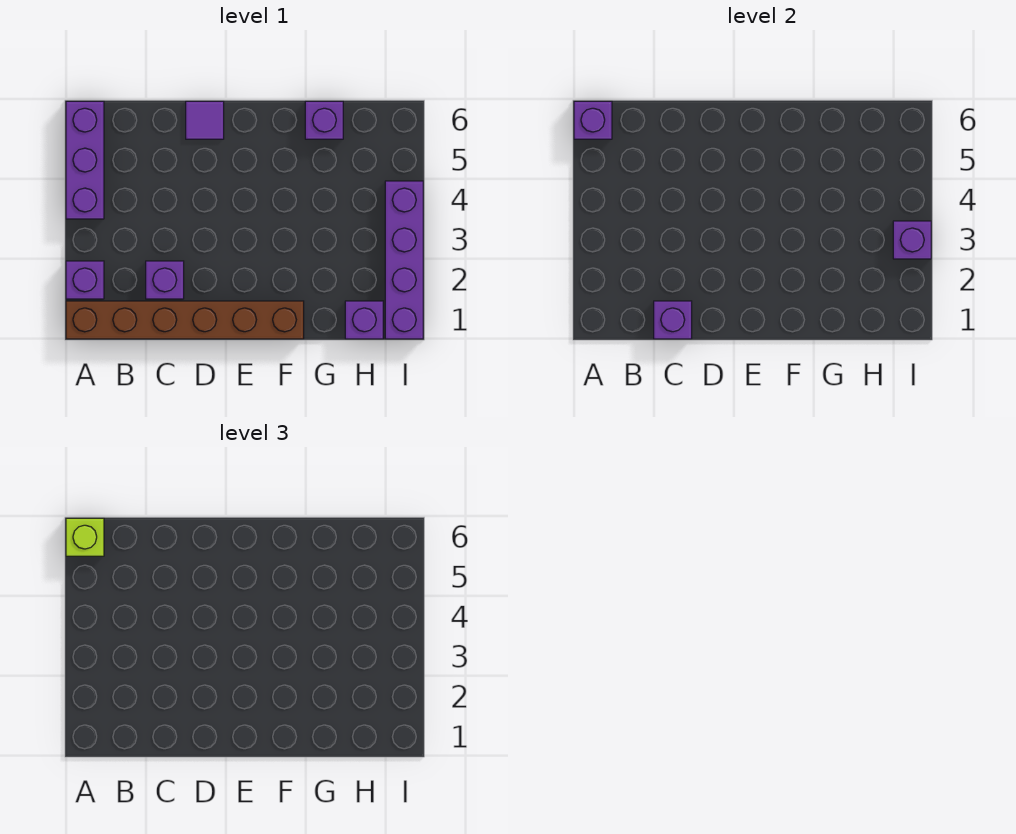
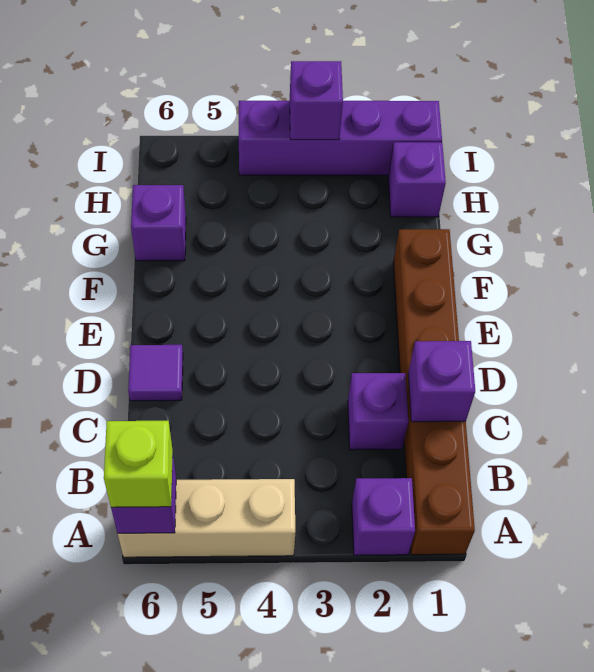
purple brick A4:A6 level 1 -> tan brick A4:A6 level 1

